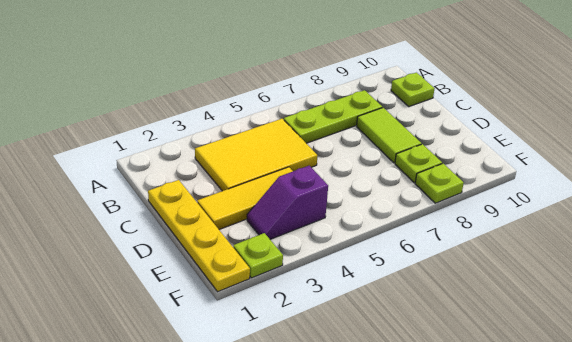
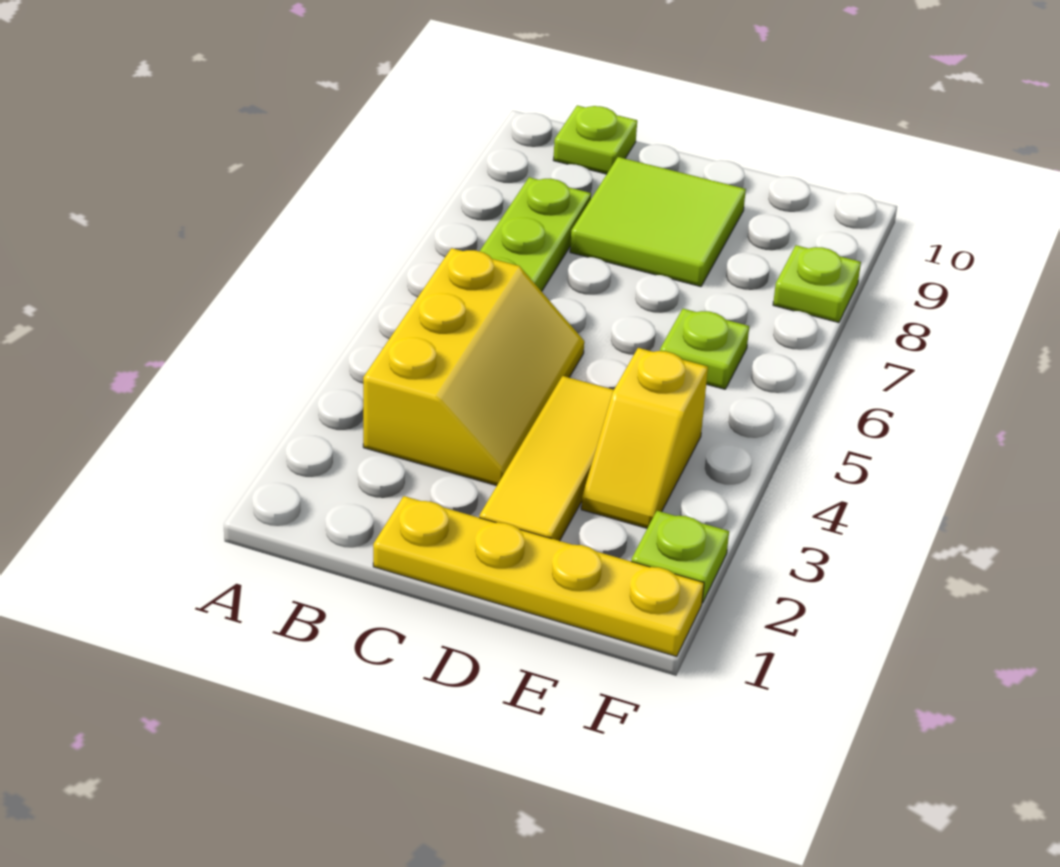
yellow tile B3:C5 level 1 -> yellow slope B3:C5 level 1 top B
lime tile C8:D8 level 1 -> lime tile C8:D9 level 1
purple slope E3:E4 level 1 top 4 -> yellow slope E3:E4 level 1 top 4
lime plate E8 level 1 -> lime plate E6 level 1

